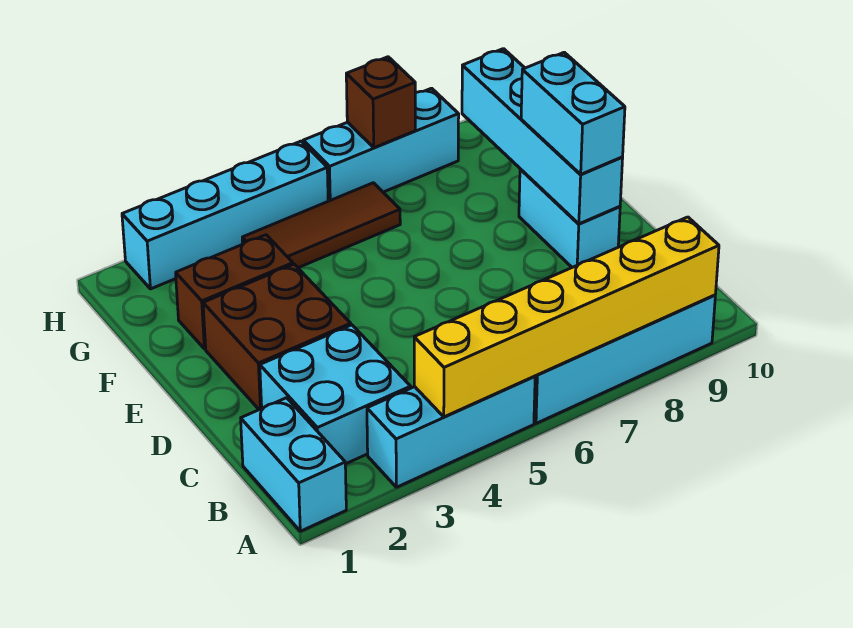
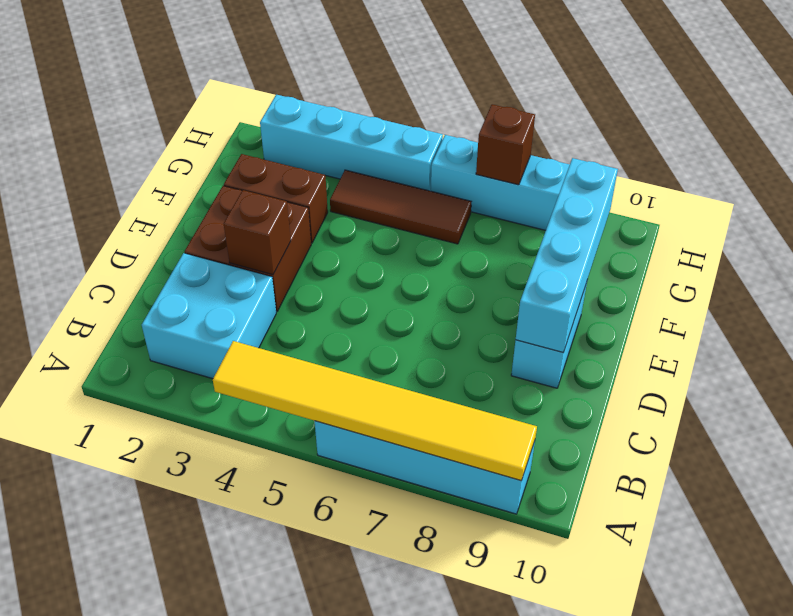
cyan brick A1:B1 level 1 -> none
cyan brick A3:A5 level 1 -> none
yellow brick A4:A9 level 2 -> yellow tile A4:A9 level 2
none -> brown brick D3 level 2
cyan brick D9:E9 level 3 -> none

